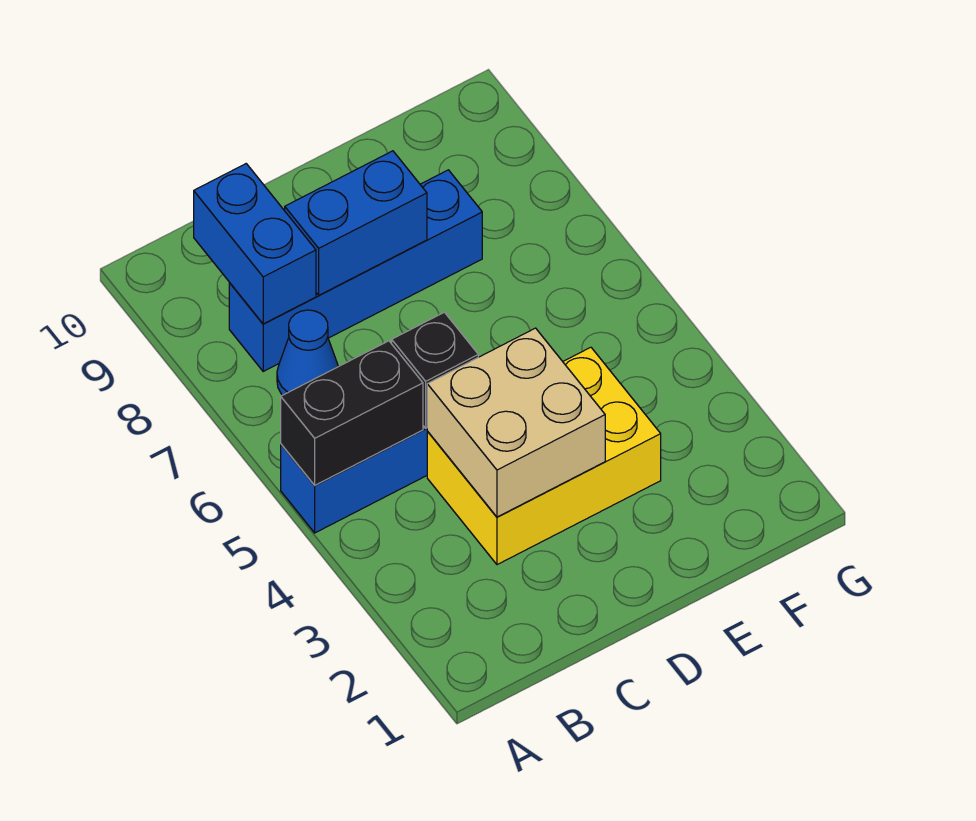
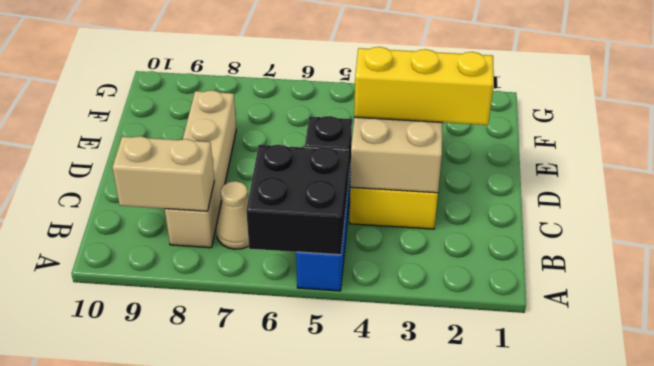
black brick A5:B5 level 2 -> black brick A5:B6 level 2
blue cone B7 level 1 -> tan cone B7 level 1
blue brick B8:E8 level 1 -> tan brick B8:E8 level 1
blue brick B8:B9 level 2 -> tan brick B8:B9 level 2
blue brick C8:D8 level 2 -> none
none -> yellow brick D2:D4 level 3

